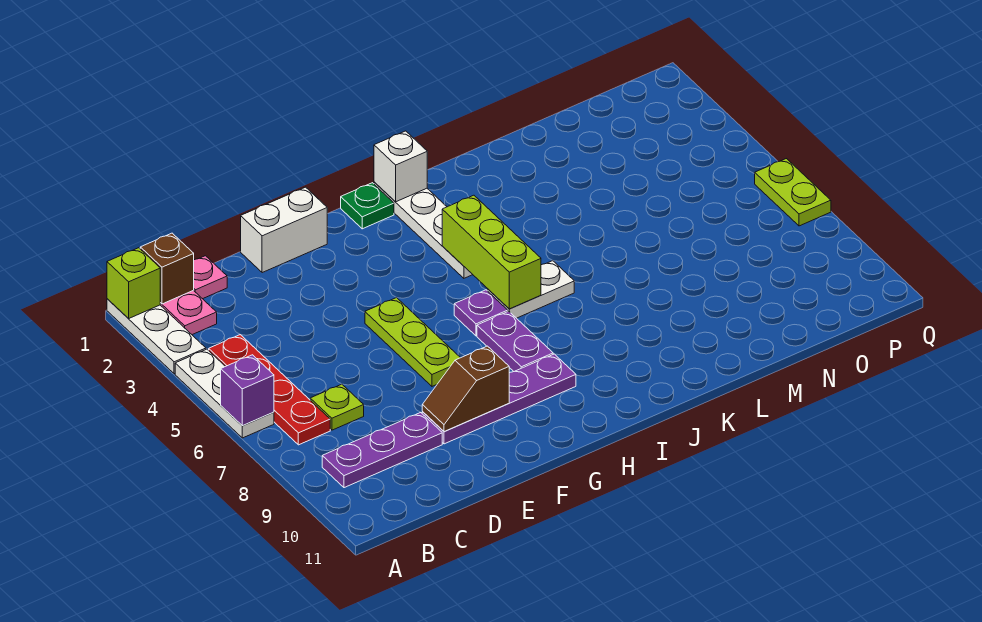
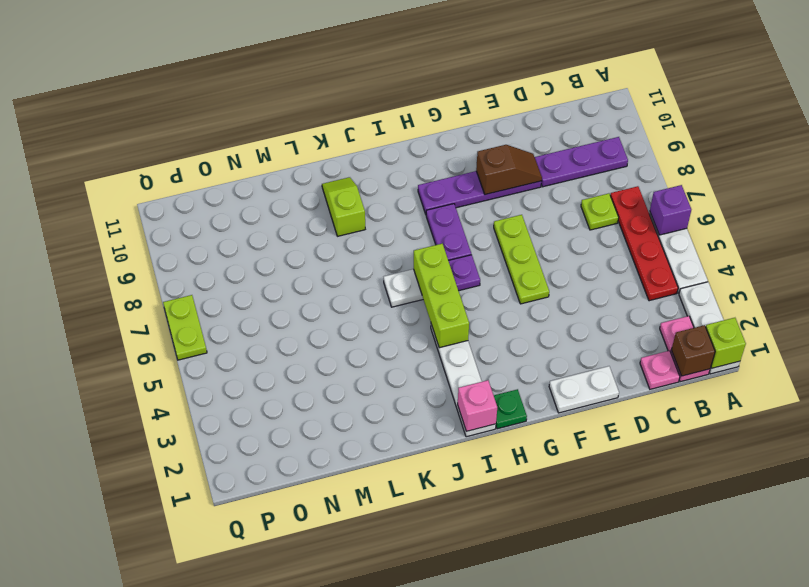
white brick E1:F1 level 1 -> white plate E1:F1 level 1
white brick I1 level 2 -> pink brick I1 level 2
none -> lime slope K9:K10 level 1 top 9

